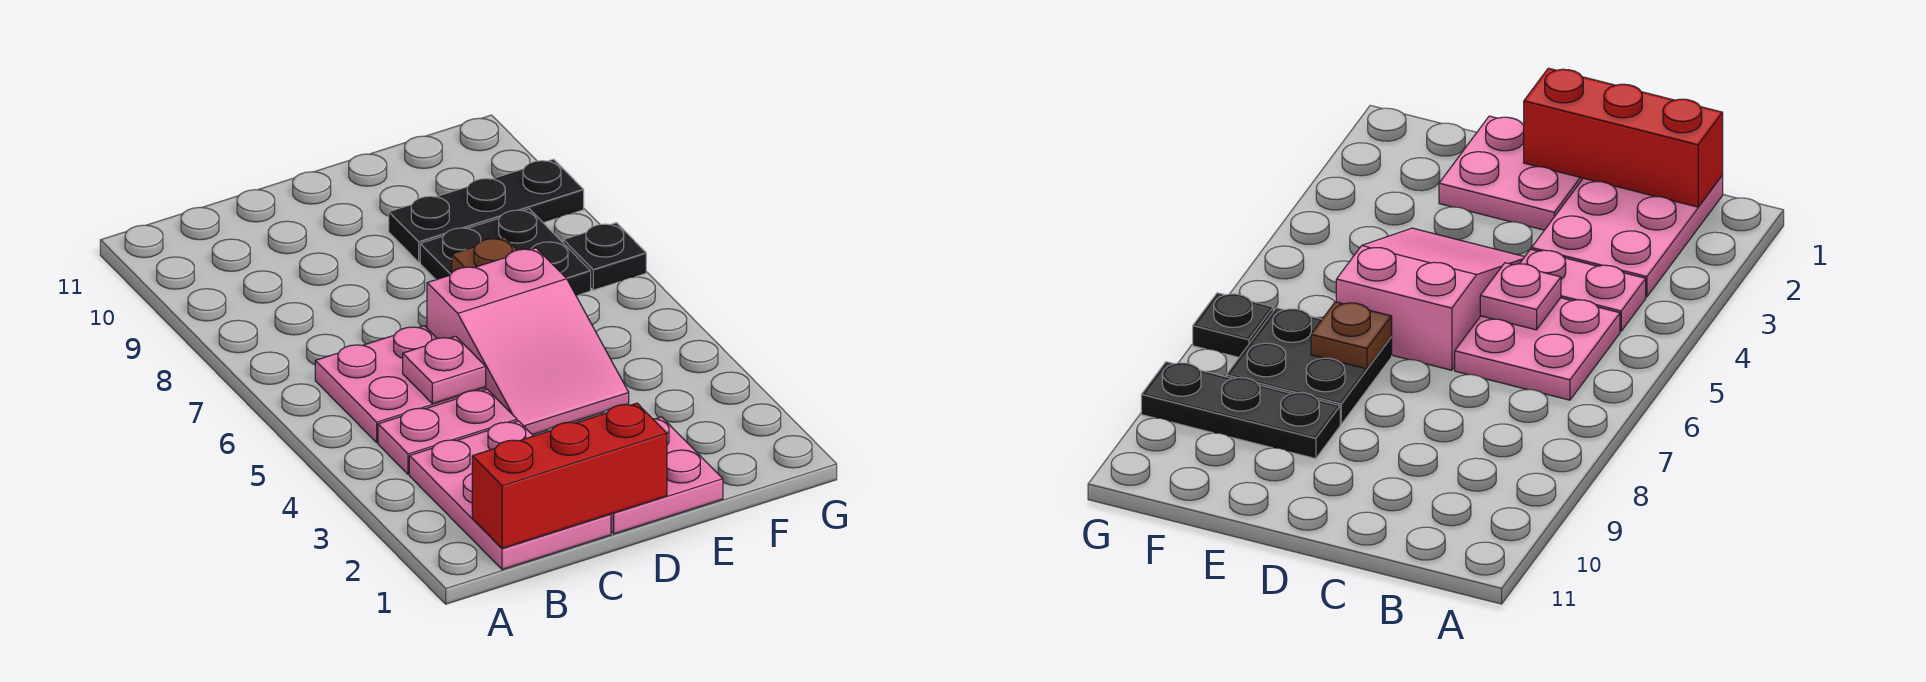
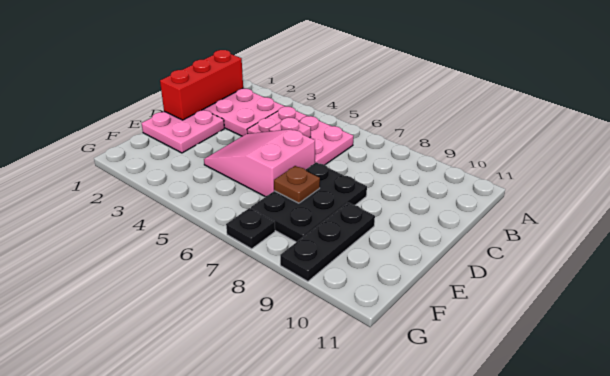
black plate E7:F8 level 1 -> black plate D7:F8 level 1

